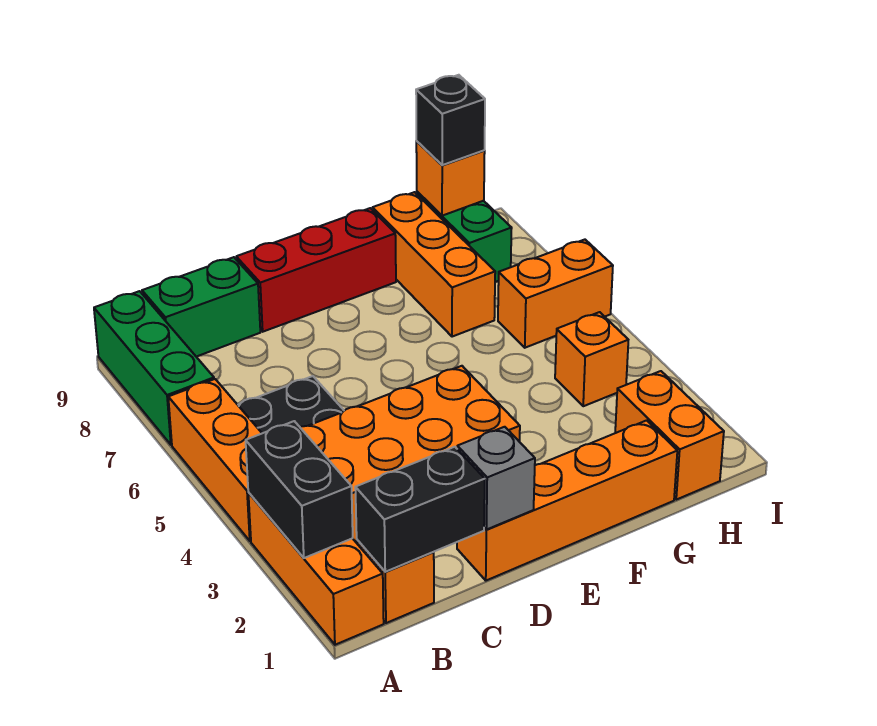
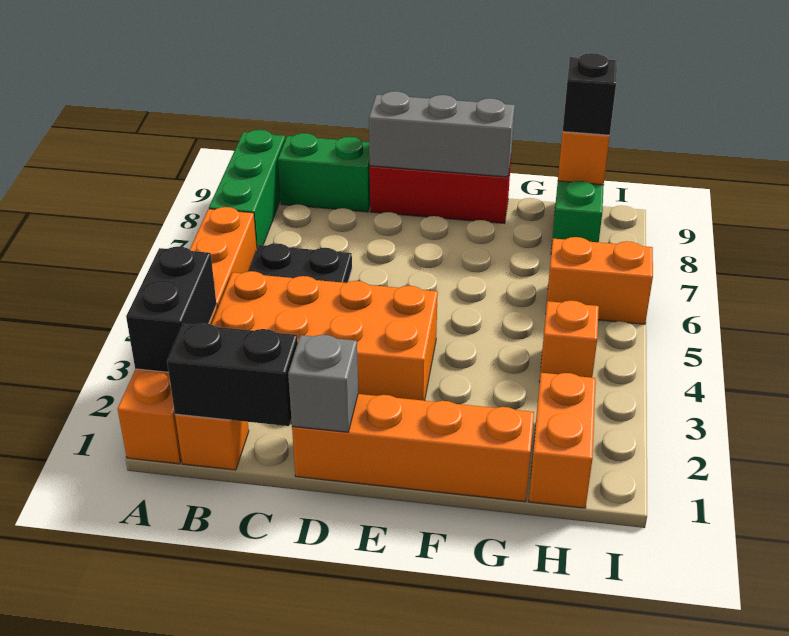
none -> grey brick D9:F9 level 2
orange brick G7:G9 level 1 -> none

